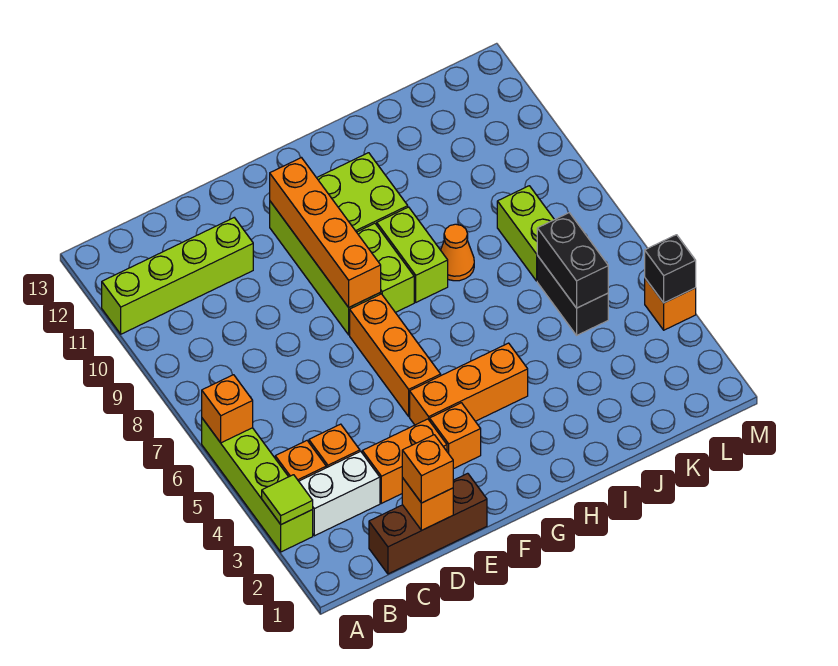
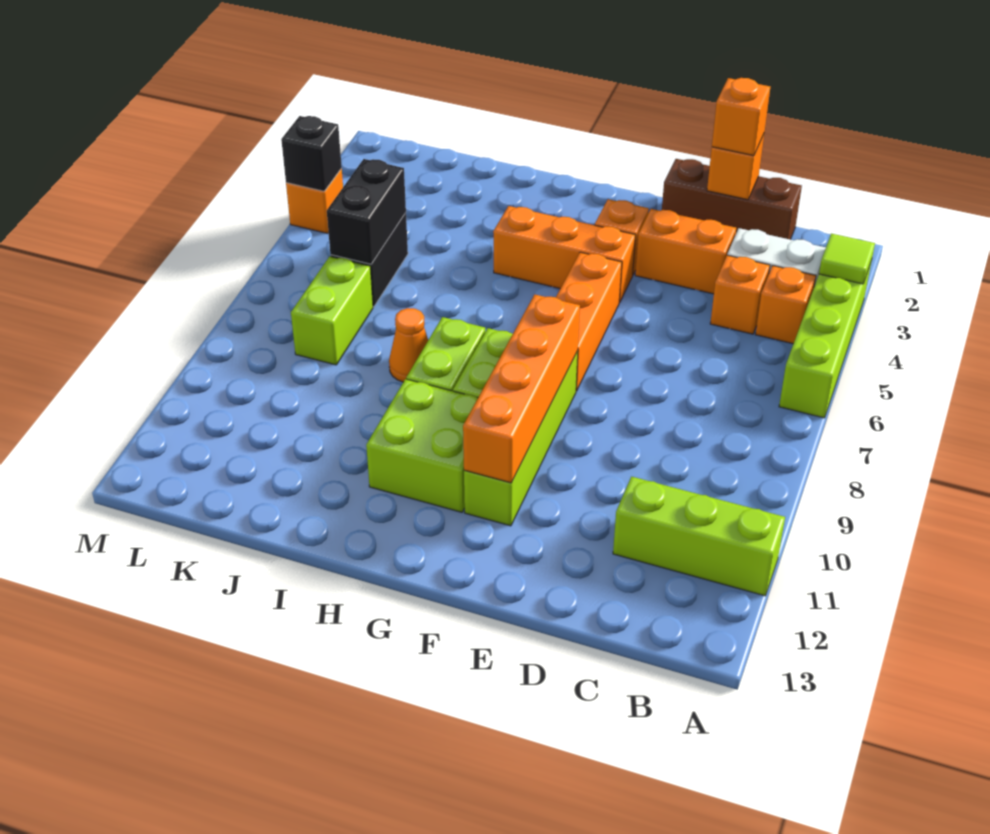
orange brick A6 level 2 -> none
lime brick A11:D11 level 1 -> lime brick A11:C11 level 1

